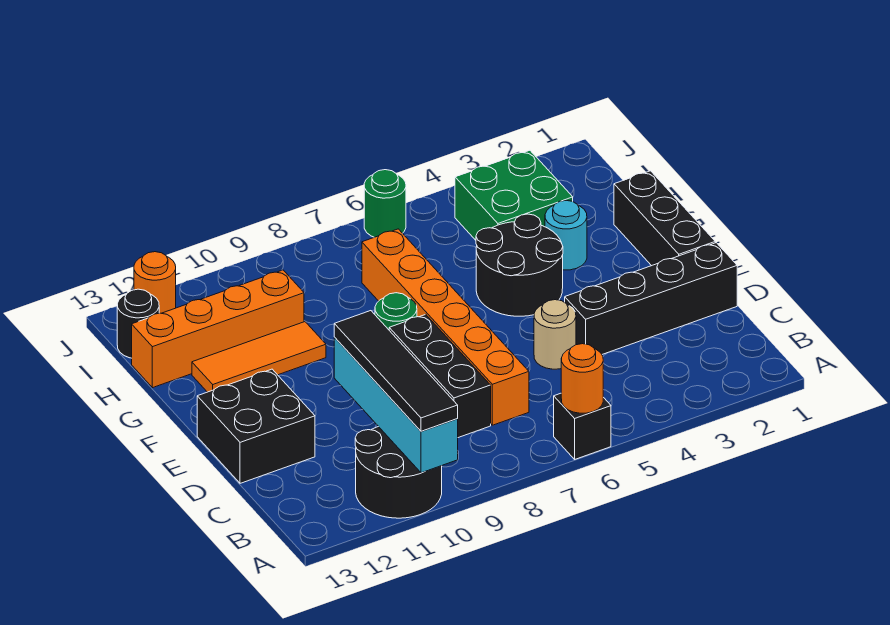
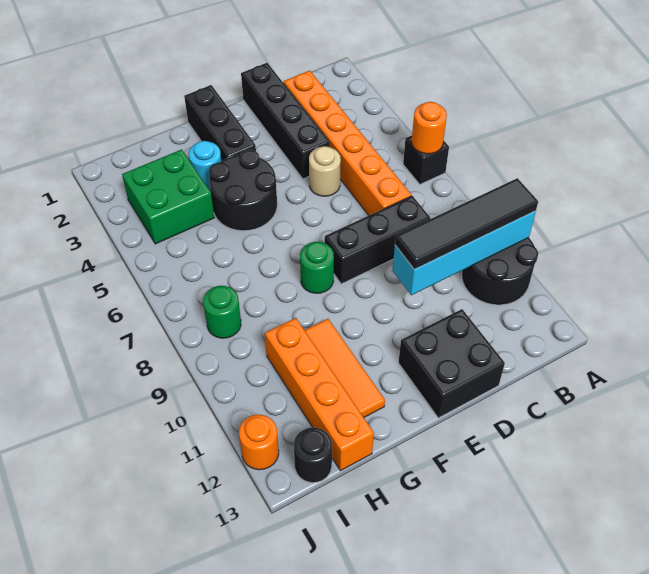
orange brick C7:H7 level 1 -> orange brick C2:C7 level 1
black brick E1:G1 level 1 -> black brick F1:F3 level 1
green round brick J6 level 1 -> green round brick I8 level 1

